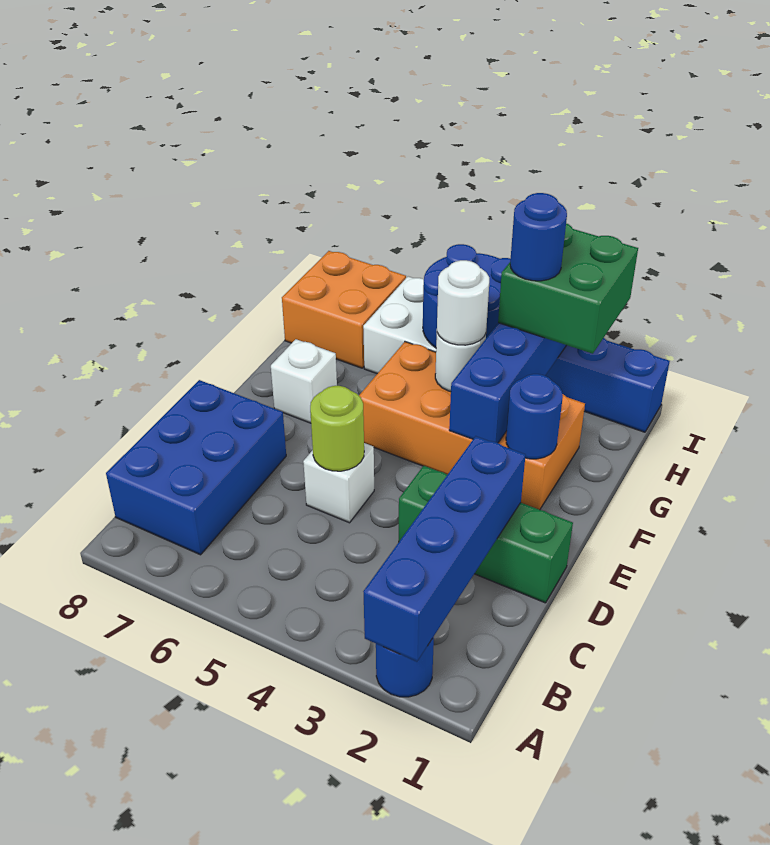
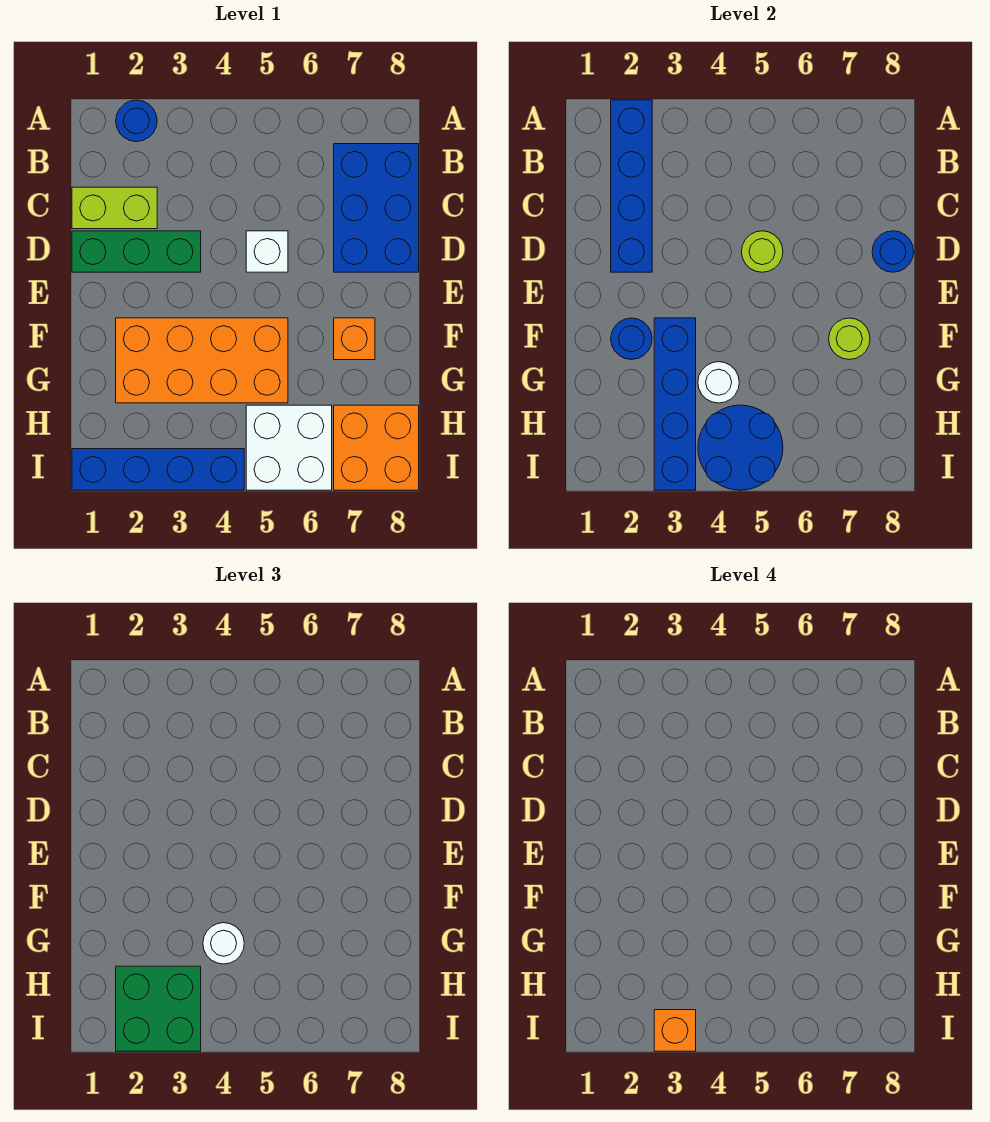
none -> lime brick C1:C2 level 1
white brick F7 level 1 -> orange brick F7 level 1
none -> lime round brick F7 level 2
blue round brick H3 level 4 -> blue round brick D8 level 2
none -> orange brick I3 level 4

